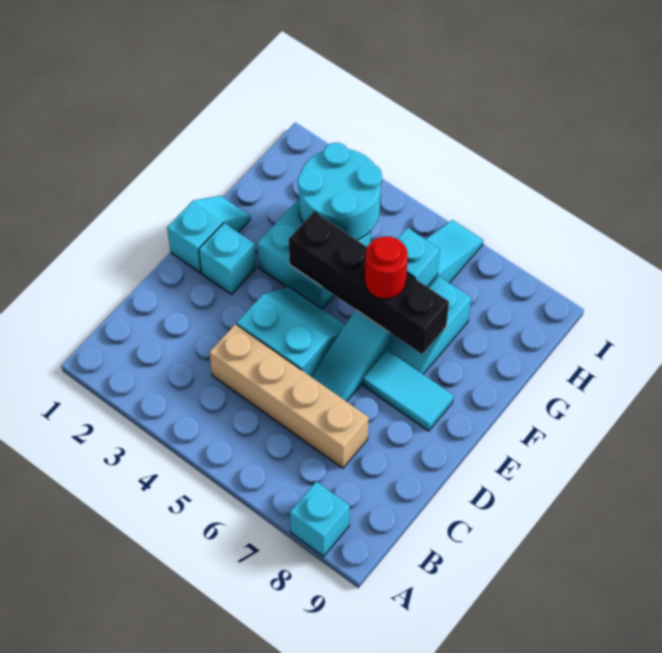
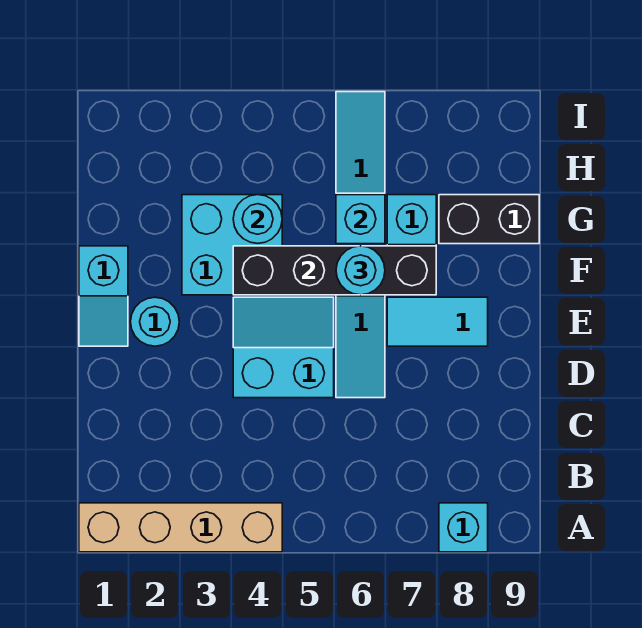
tan brick C4:C7 level 1 -> tan brick A1:A4 level 1
cyan slope E1:F1 level 1 top E -> cyan slope E1:F1 level 1 top F
cyan brick E2 level 1 -> cyan round brick E2 level 1
red round brick F6 level 3 -> cyan round brick F6 level 3
cyan round brick G3:H4 level 2 -> cyan round brick G4 level 2
none -> black brick G8:G9 level 1

